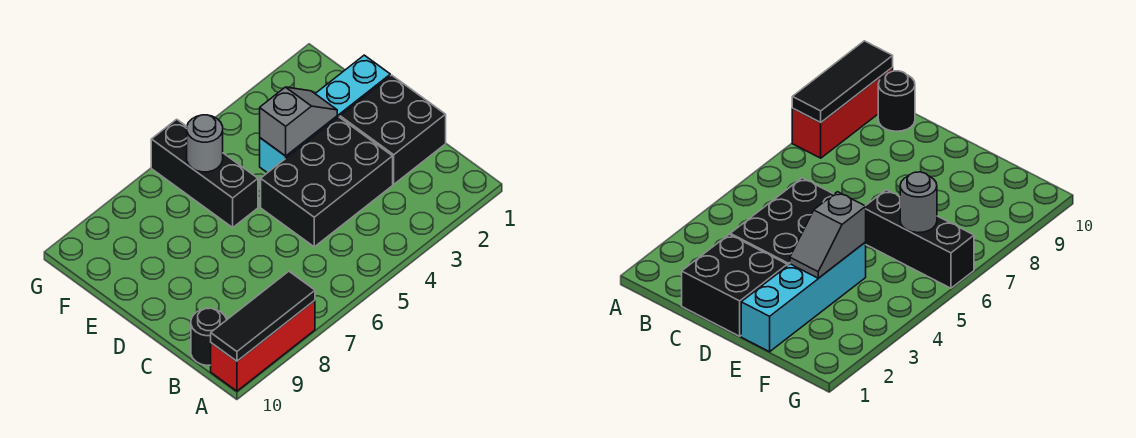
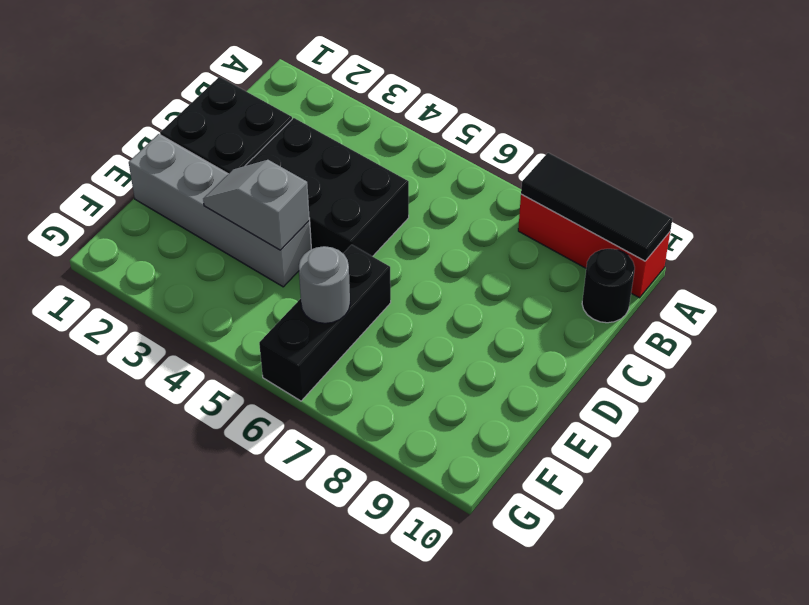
cyan brick E1:E4 level 1 -> grey brick E1:E4 level 1

